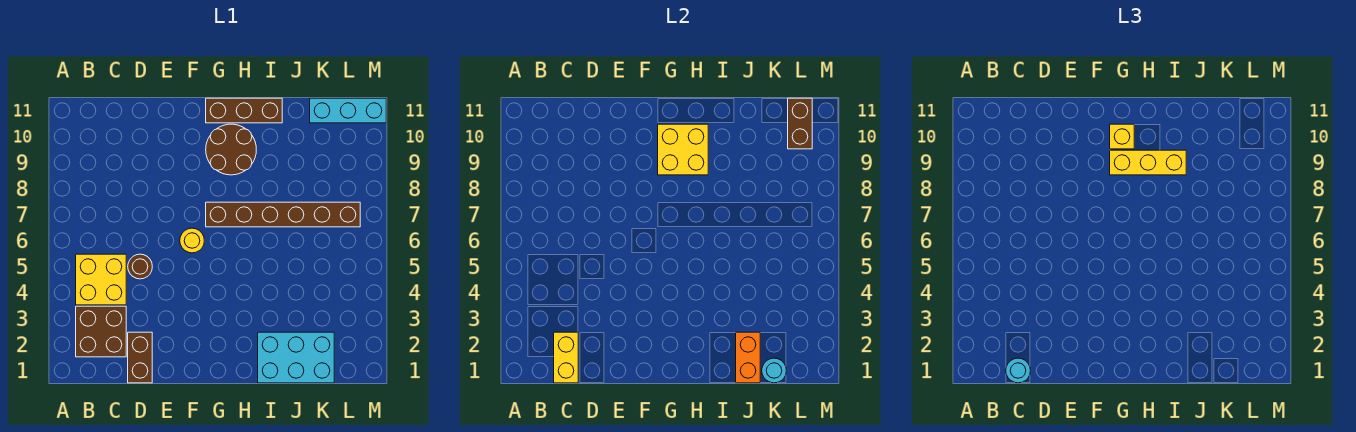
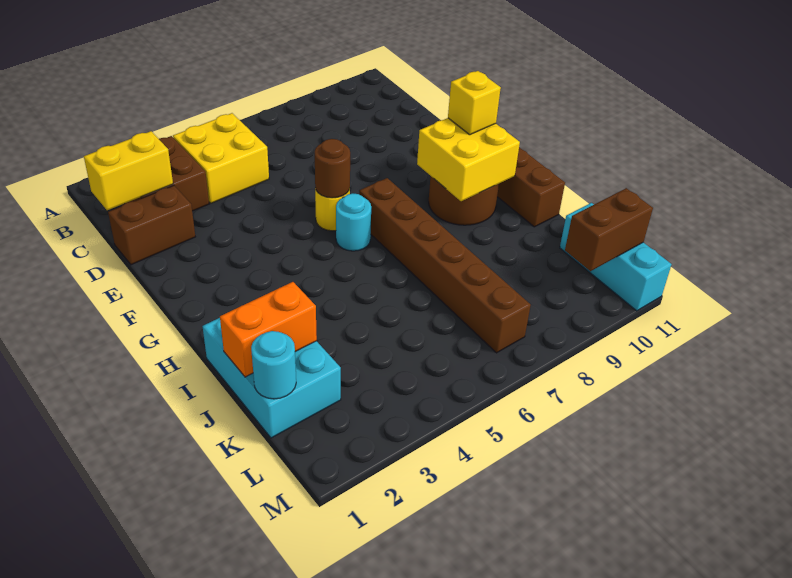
cyan round brick C1 level 3 -> cyan round brick G6 level 1
brown round brick D5 level 1 -> brown round brick F6 level 2
yellow brick G9:I9 level 3 -> none

